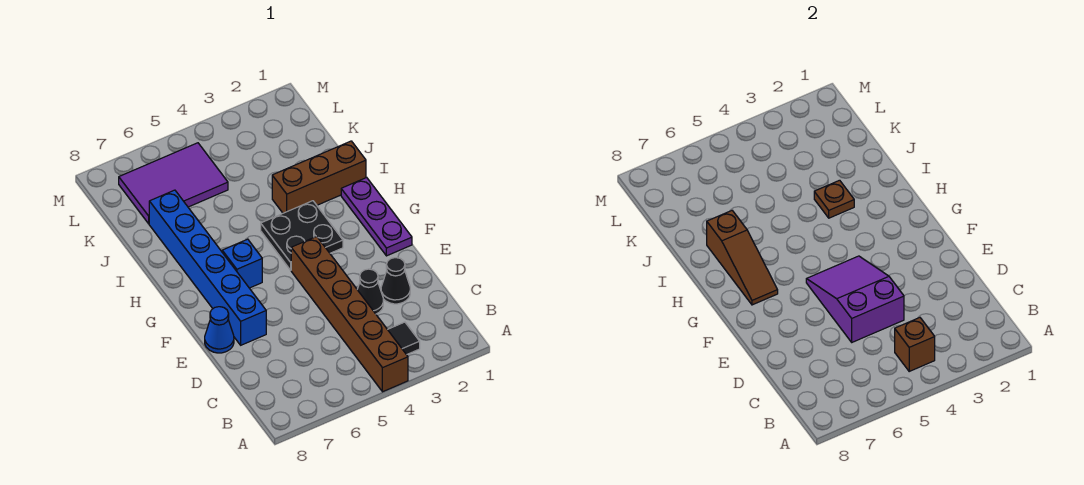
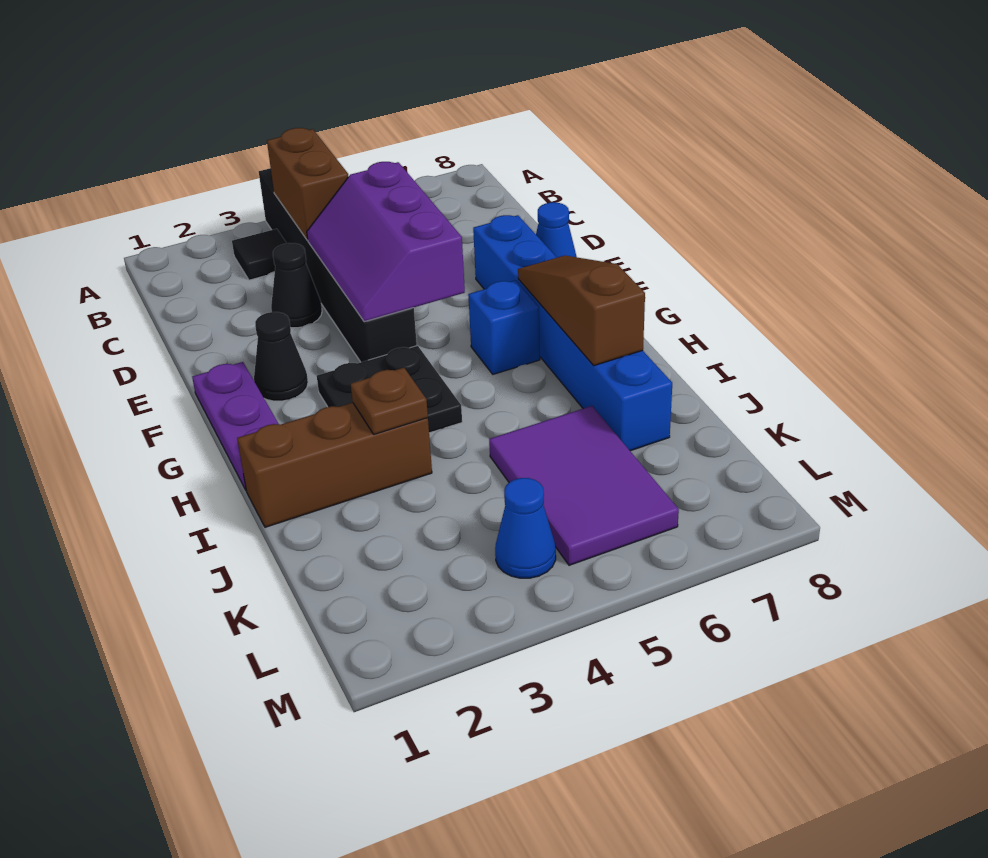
brown brick A4:F4 level 1 -> black brick A4:F4 level 1
brown brick B4 level 2 -> brown brick B4:C4 level 2
black cone D2 level 1 -> black cone F2 level 1
purple slope D4:F5 level 2 top D -> purple slope D4:F5 level 2 top 5
purple tile K5:L7 level 1 -> purple tile J5:L6 level 1
none -> blue cone L4 level 1

